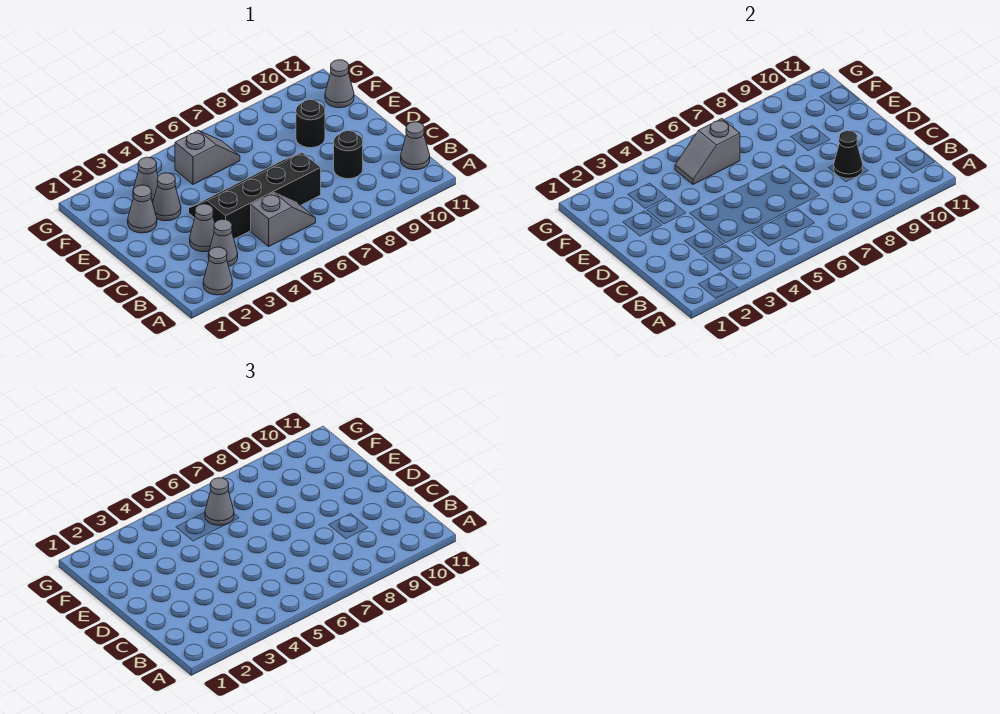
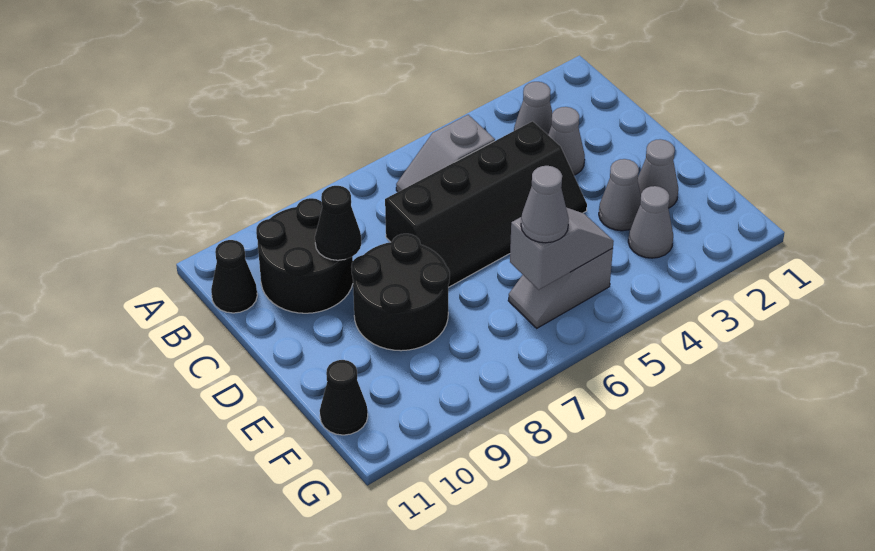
grey cone A2 level 1 -> none
grey cone B11 level 1 -> black cone B11 level 1
black round brick C9 level 1 -> black round brick B9:C10 level 1
black round brick E9 level 1 -> black round brick D8:E9 level 1
grey cone F11 level 1 -> black cone F11 level 1

